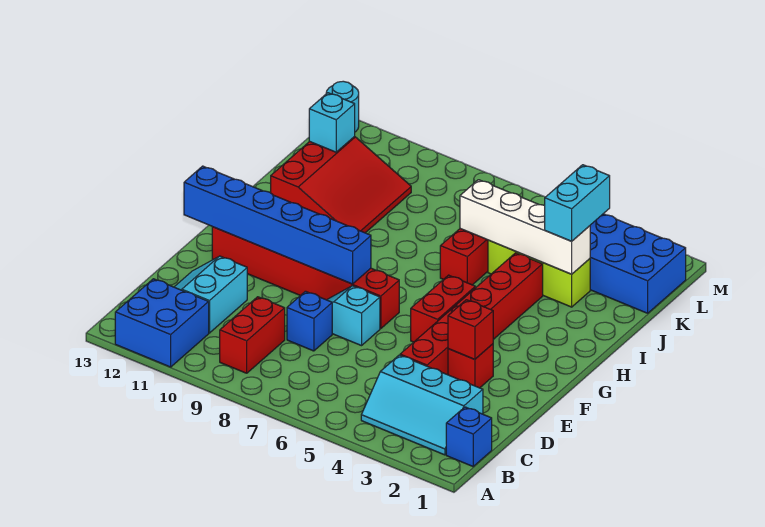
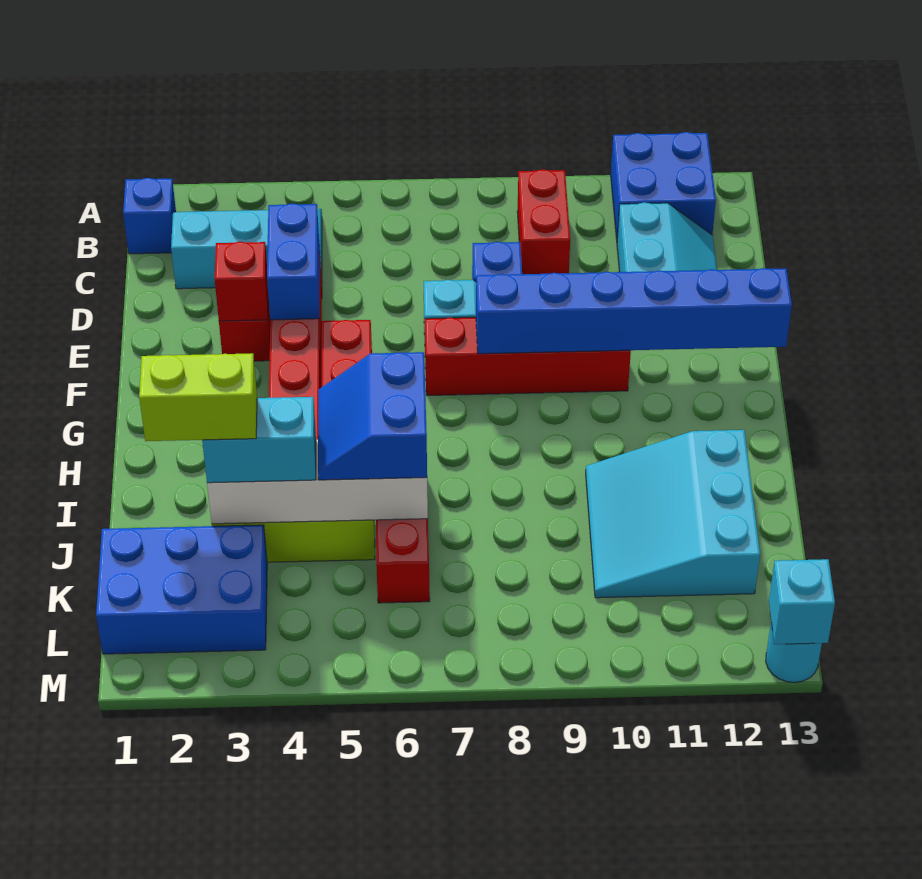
none -> blue brick D4:E4 level 2
red brick F7:F12 level 1 -> red brick F7:F10 level 1
none -> blue slope I5:J6 level 3 top 6
red slope I10:K12 level 1 top 12 -> cyan slope I10:K12 level 1 top 12
none -> lime brick J2:J3 level 4
cyan brick J3:K3 level 3 -> cyan brick J3:J4 level 3
cyan brick K12 level 2 -> cyan brick M13 level 2

